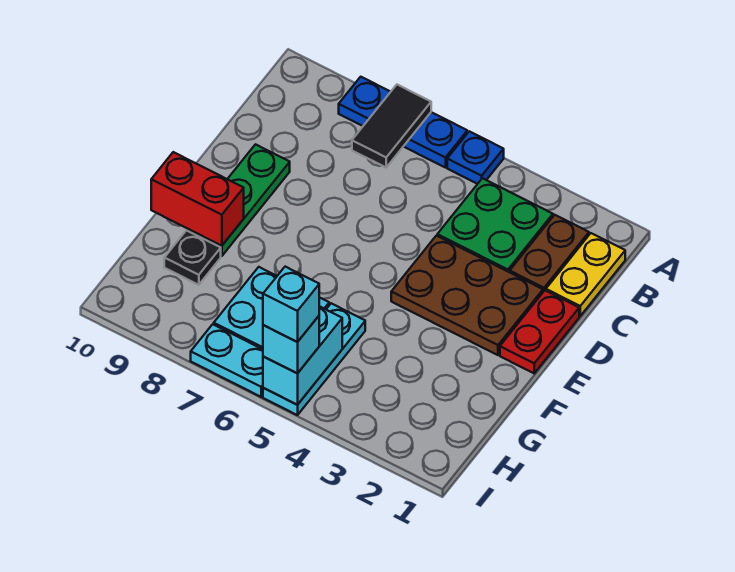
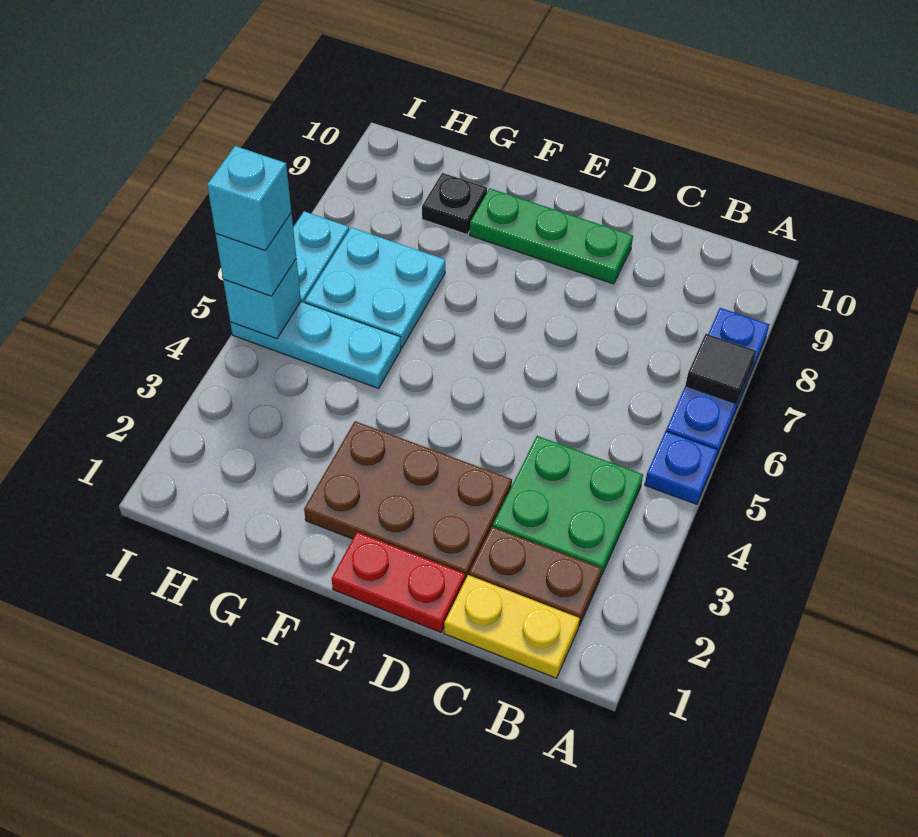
black tile A7:B7 level 2 -> black tile A7 level 2
brown plate D2:E4 level 1 -> brown plate D2:F3 level 1
red brick F9:F10 level 2 -> none
cyan brick H5:I5 level 2 -> cyan brick I5 level 2

